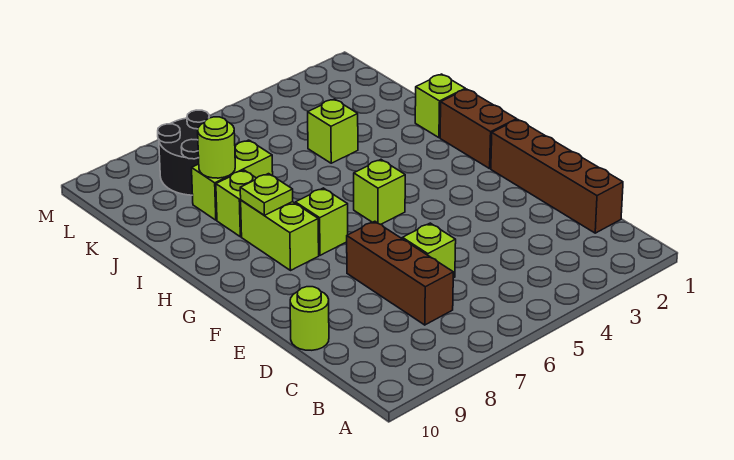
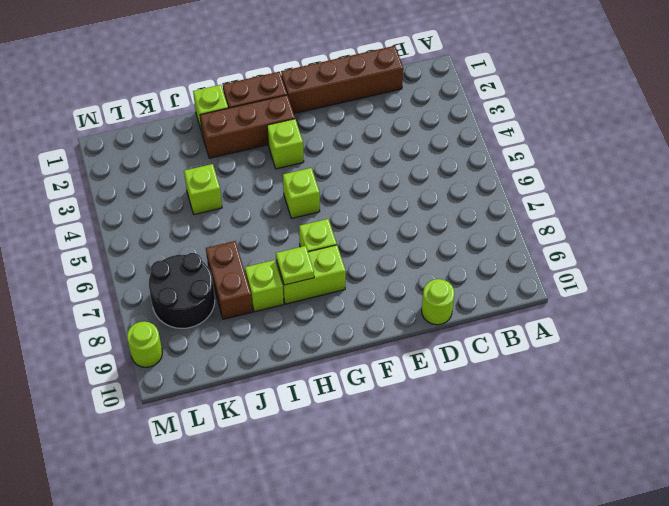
brown brick C7:E7 level 1 -> brown brick G2:I2 level 1
lime brick D6 level 1 -> lime brick G3 level 1
lime brick J7:J8 level 1 -> brown brick J7:J8 level 1
lime round brick J8 level 2 -> lime round brick M9 level 1

